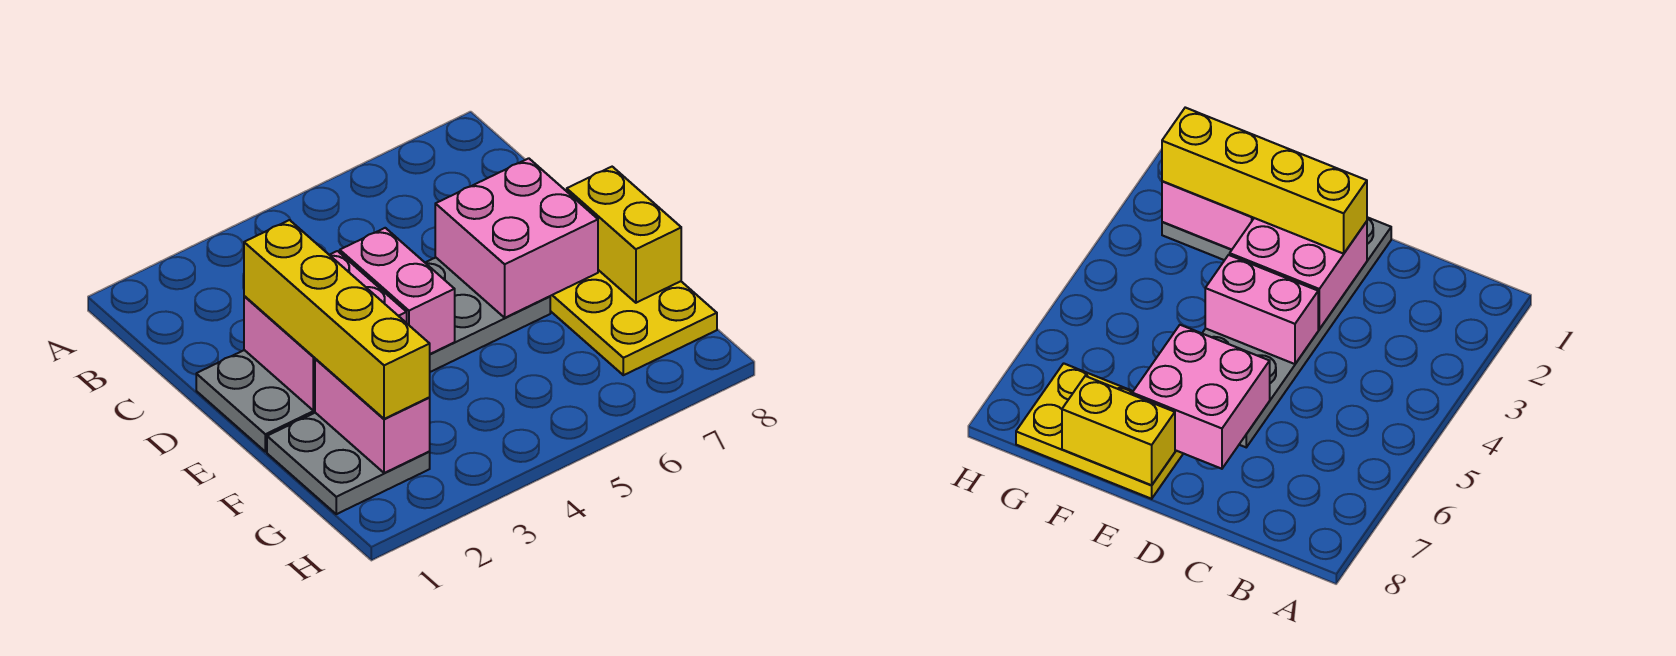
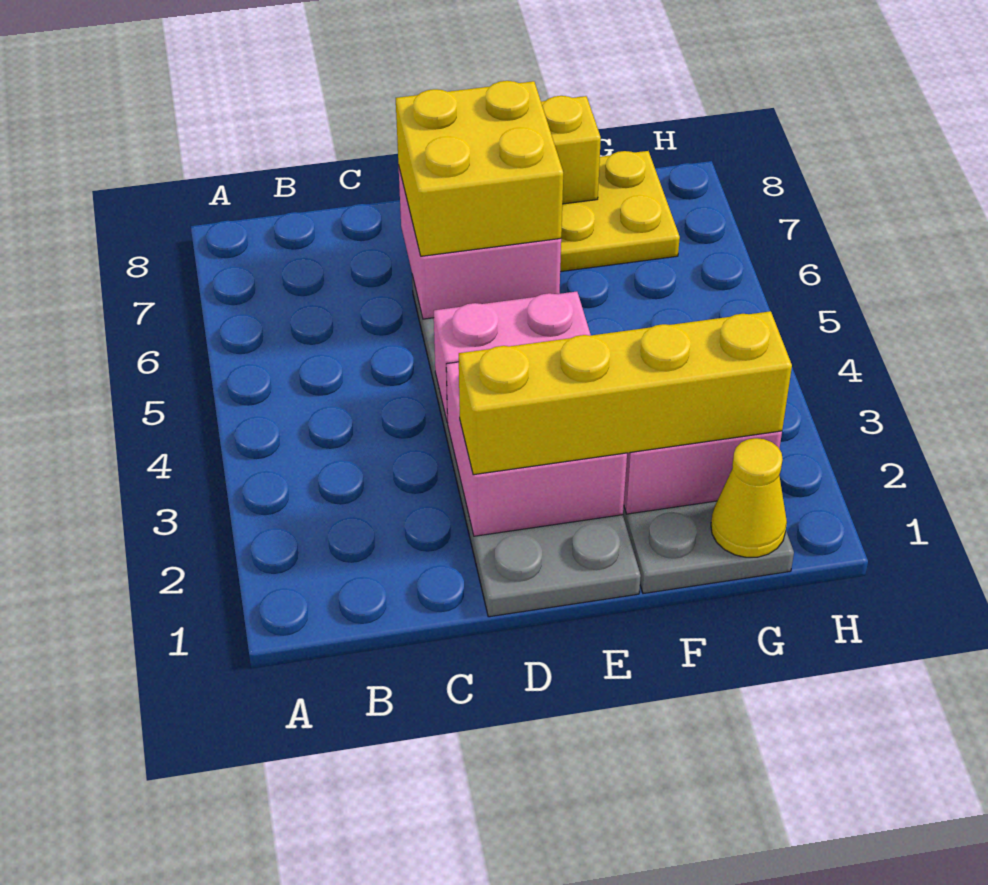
none -> yellow brick D6:E7 level 3
none -> yellow cone G1 level 2

